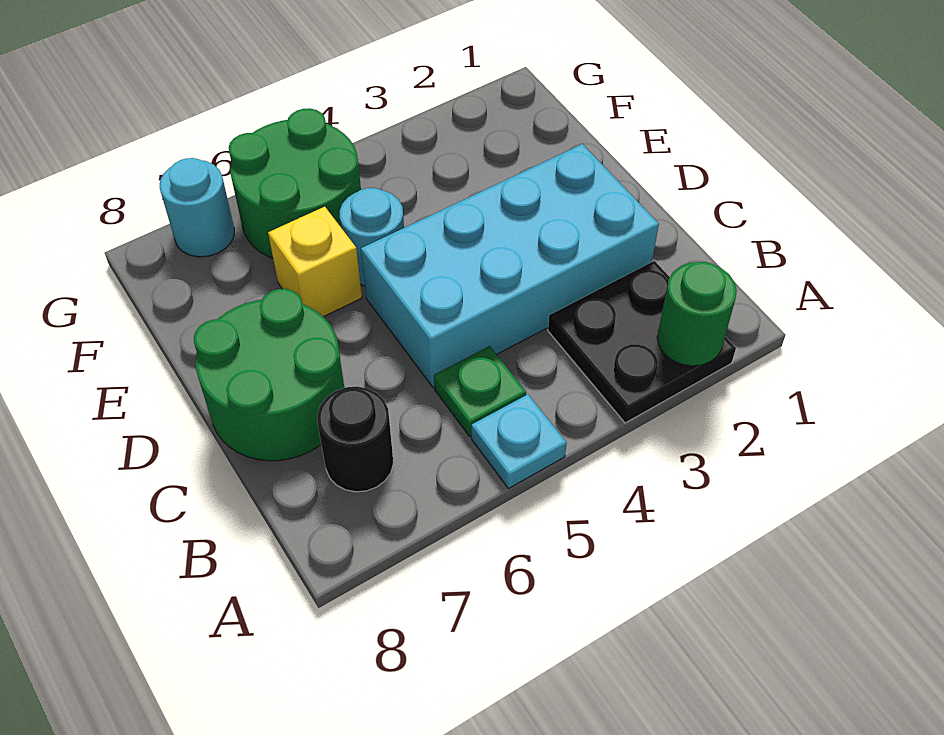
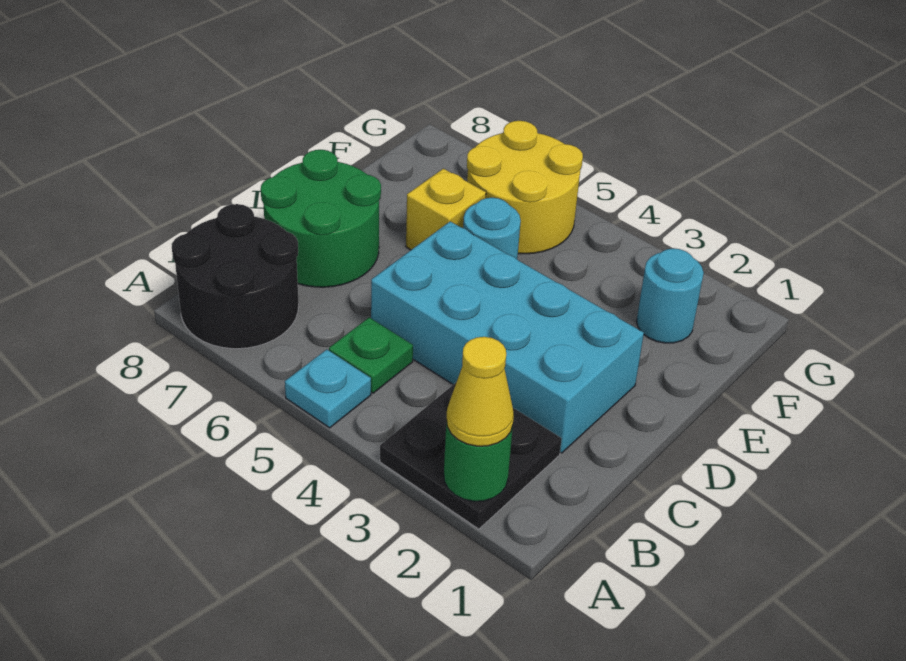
none -> yellow cone A2 level 3
black round brick B7 level 1 -> black round brick A7:B8 level 1
green round brick F5:G6 level 1 -> yellow round brick F5:G6 level 1
cyan round brick G7 level 1 -> cyan round brick F2 level 1

